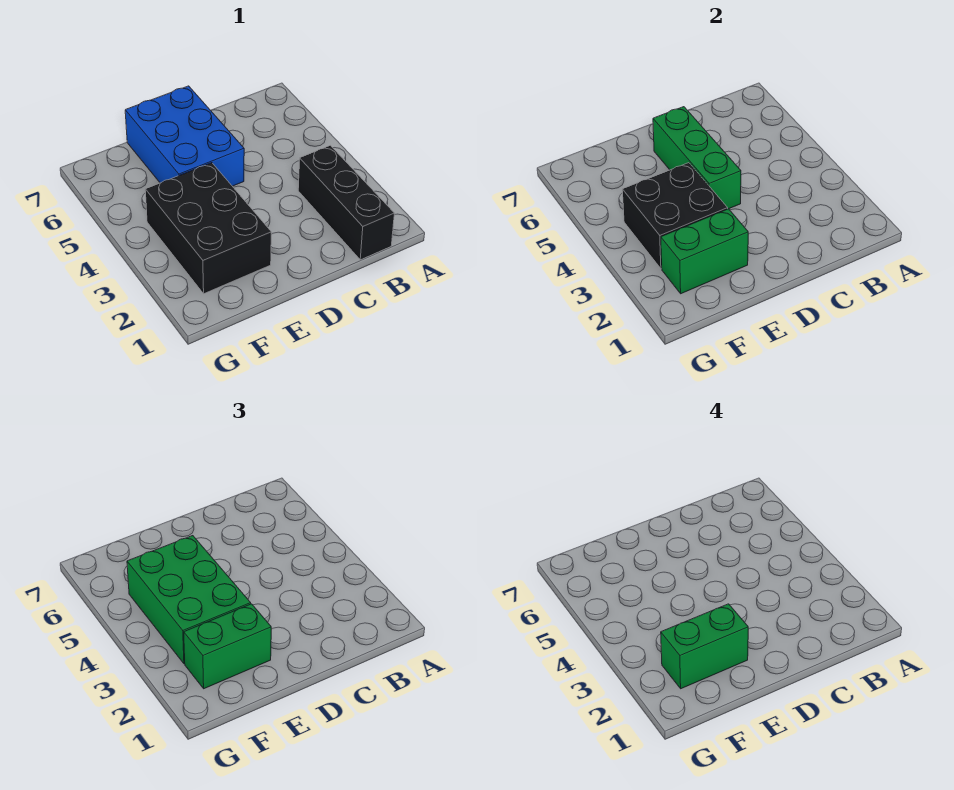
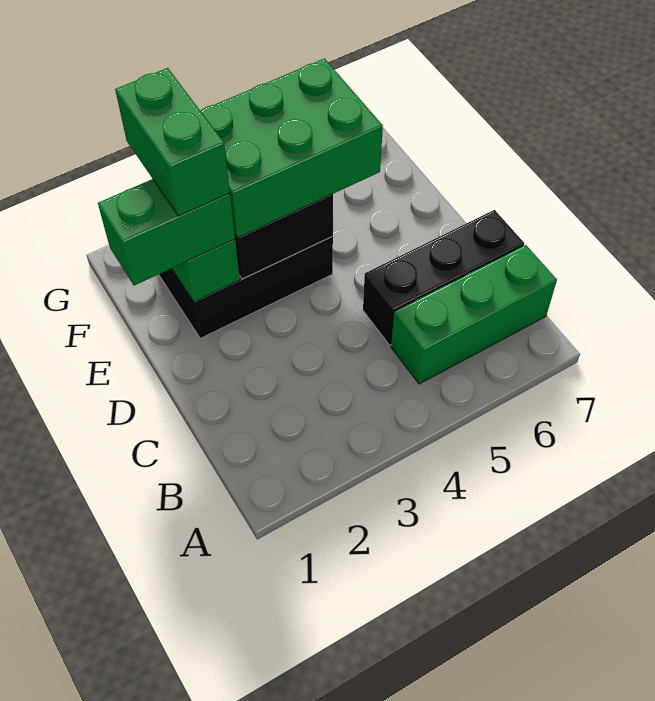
black brick B1:B3 level 1 -> black brick C5:C7 level 1
green brick D4:D6 level 2 -> green brick B5:B7 level 1
blue brick D5:E7 level 1 -> none
green brick E2:F2 level 3 -> green brick E1:E2 level 3

